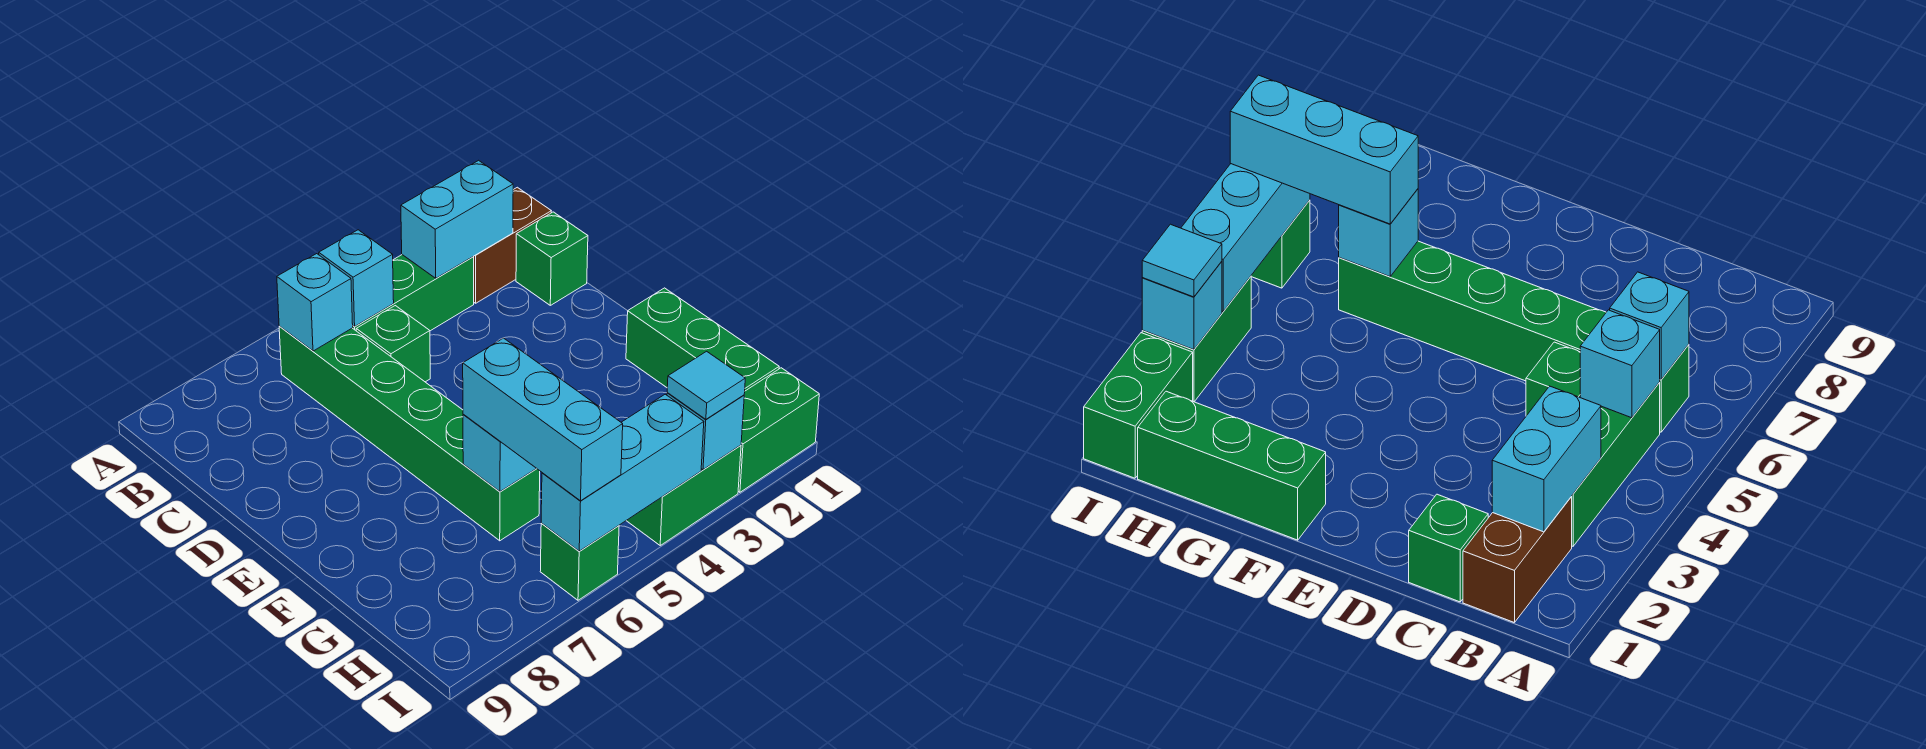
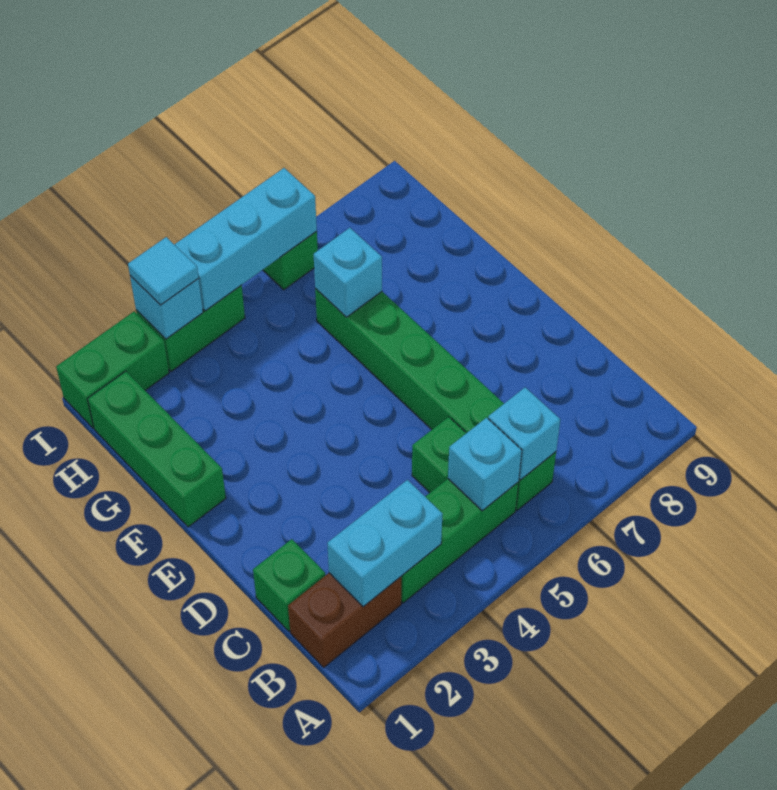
cyan brick G6:I6 level 3 -> none

